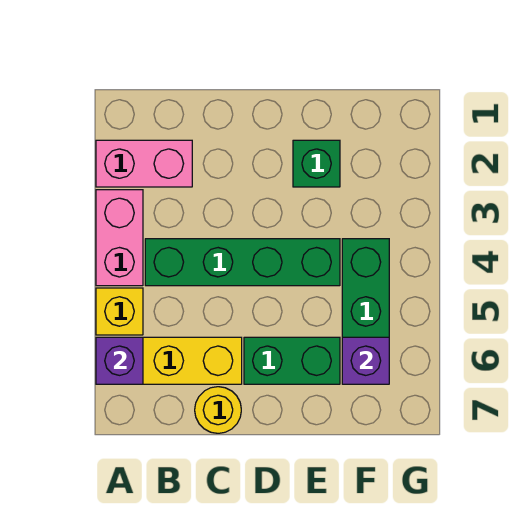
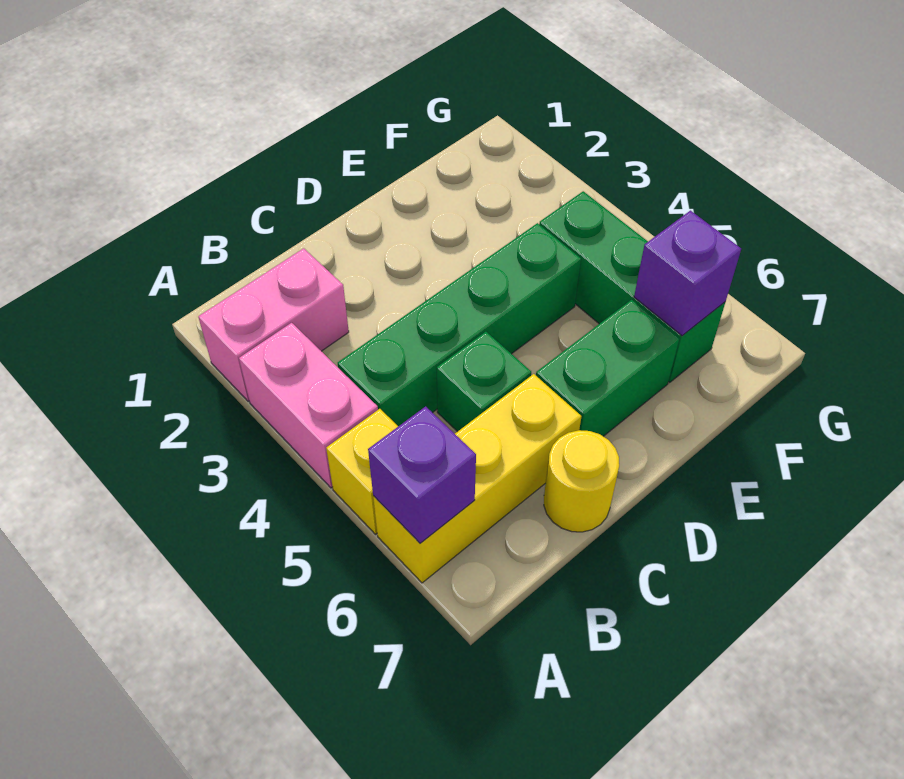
green brick E2 level 1 -> green brick C5 level 1

